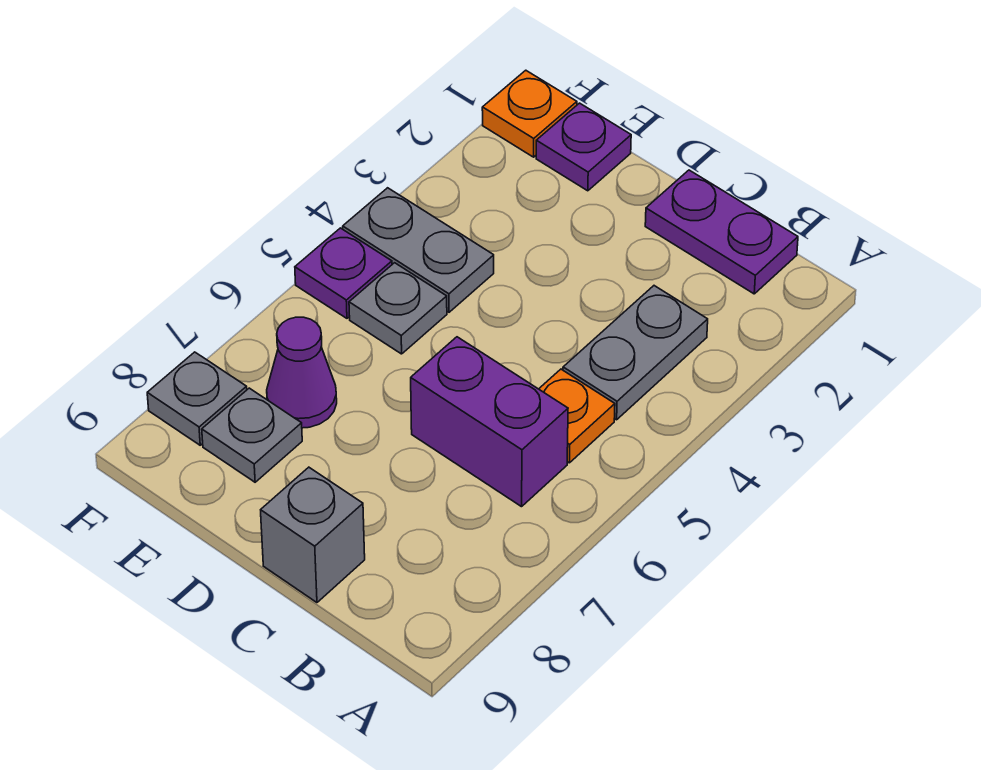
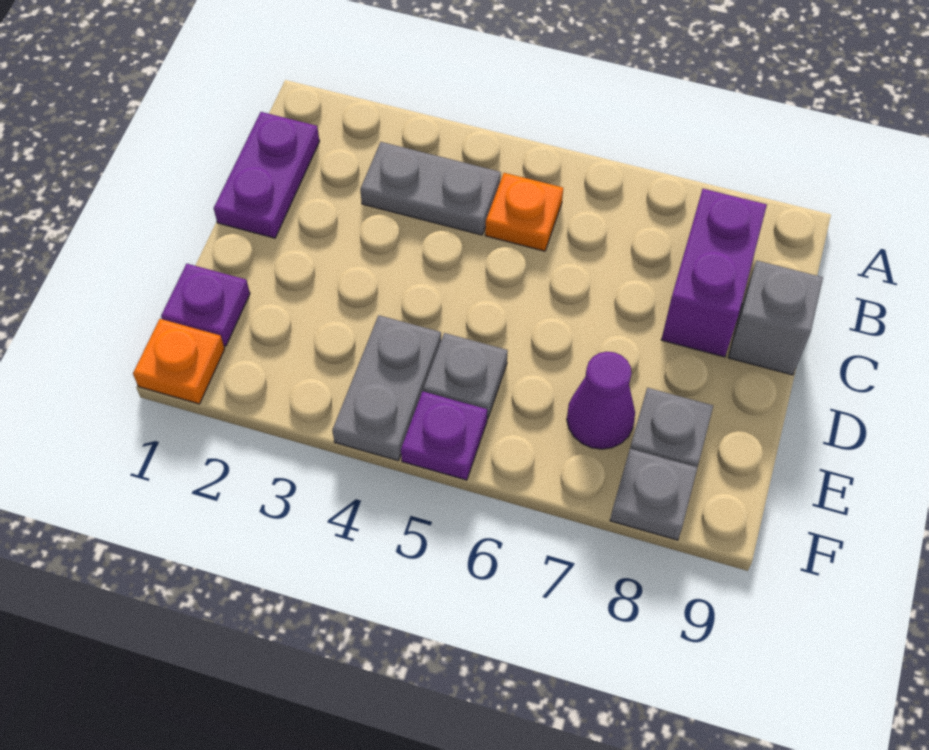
purple brick B6:C6 level 1 -> purple brick B8:C8 level 1

